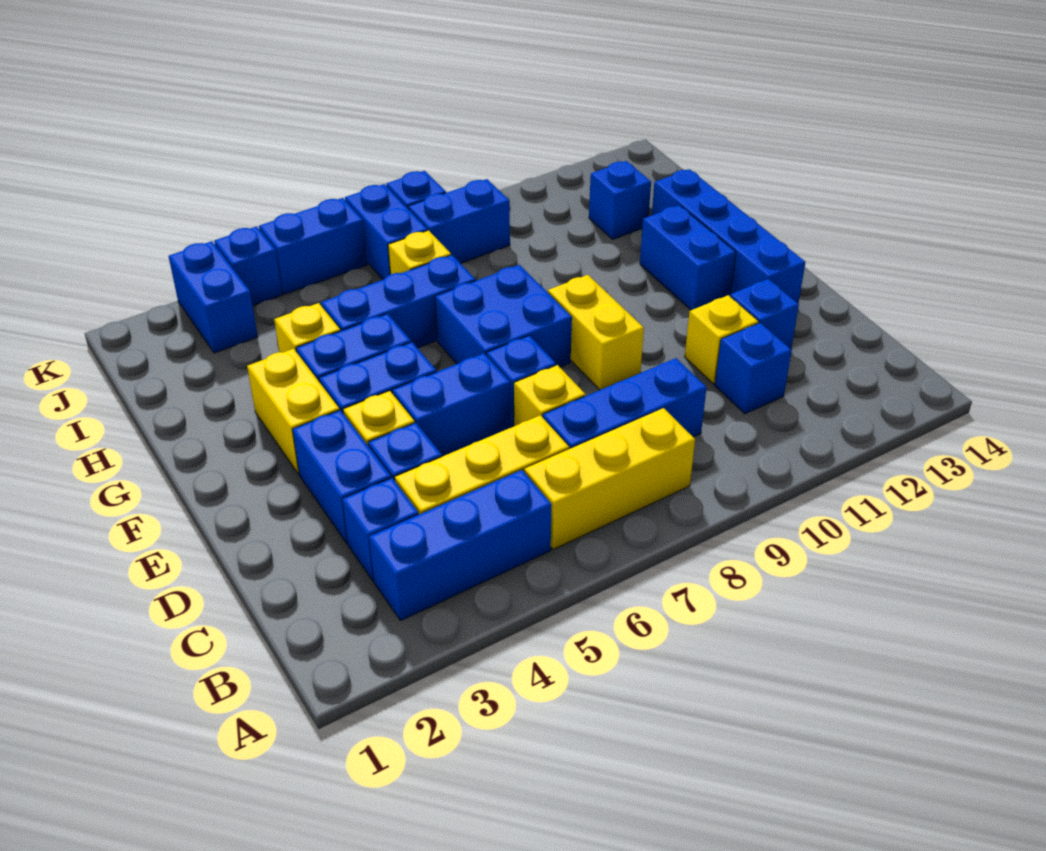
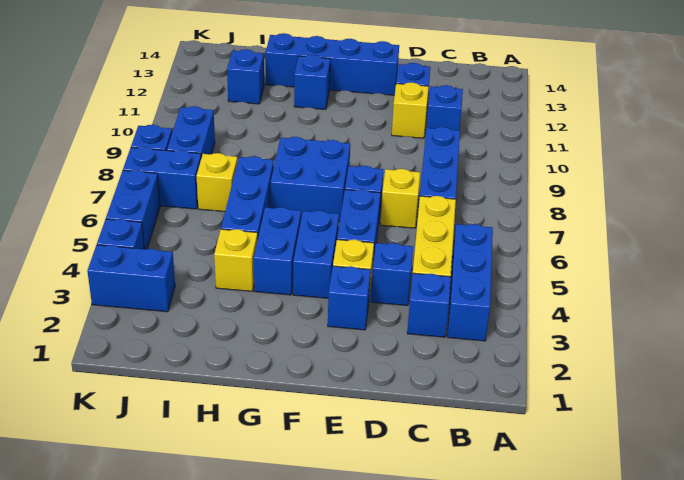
yellow brick B6:B8 level 1 -> none
blue brick D3:E3 level 1 -> blue brick E3 level 1
yellow brick E9:F9 level 1 -> none
yellow brick F3:G3 level 1 -> none
blue brick F12:G12 level 1 -> blue brick G12 level 1

